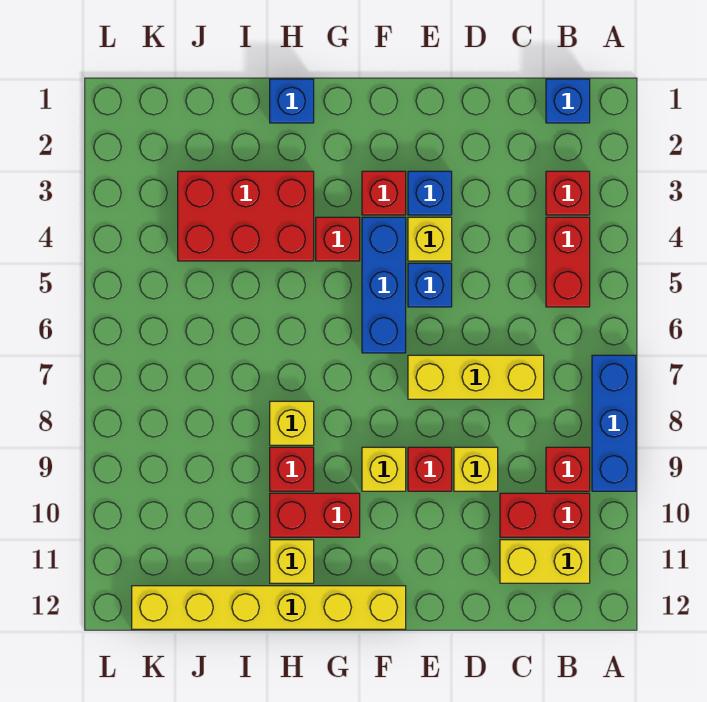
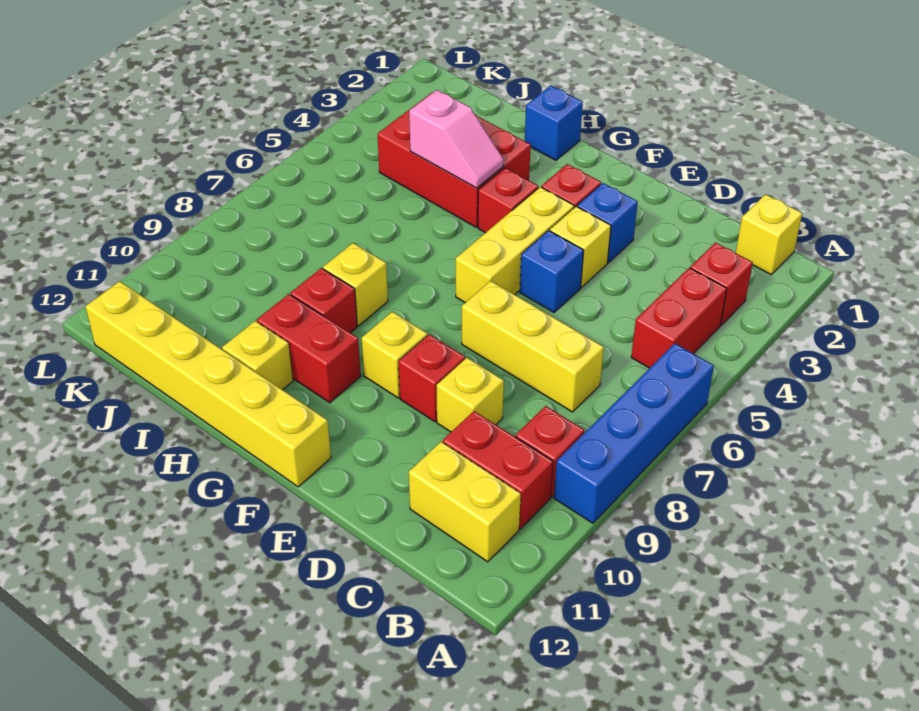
blue brick A7:A9 level 1 -> blue brick A6:A9 level 1
blue brick B1 level 1 -> yellow brick B1 level 1
blue brick F4:F6 level 1 -> yellow brick F4:F6 level 1
none -> pink slope H4:I4 level 2 top I

